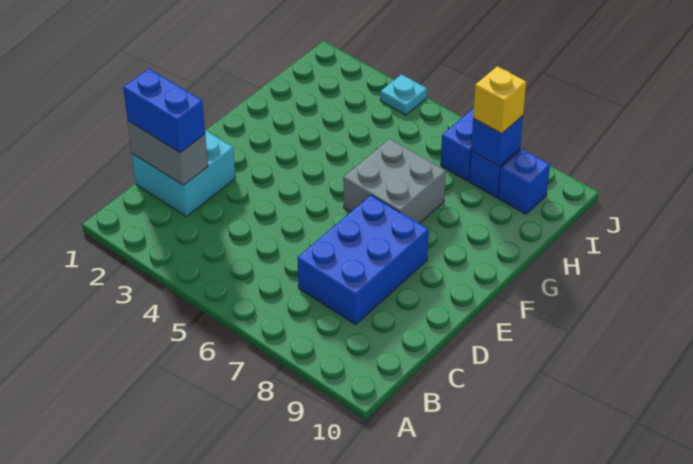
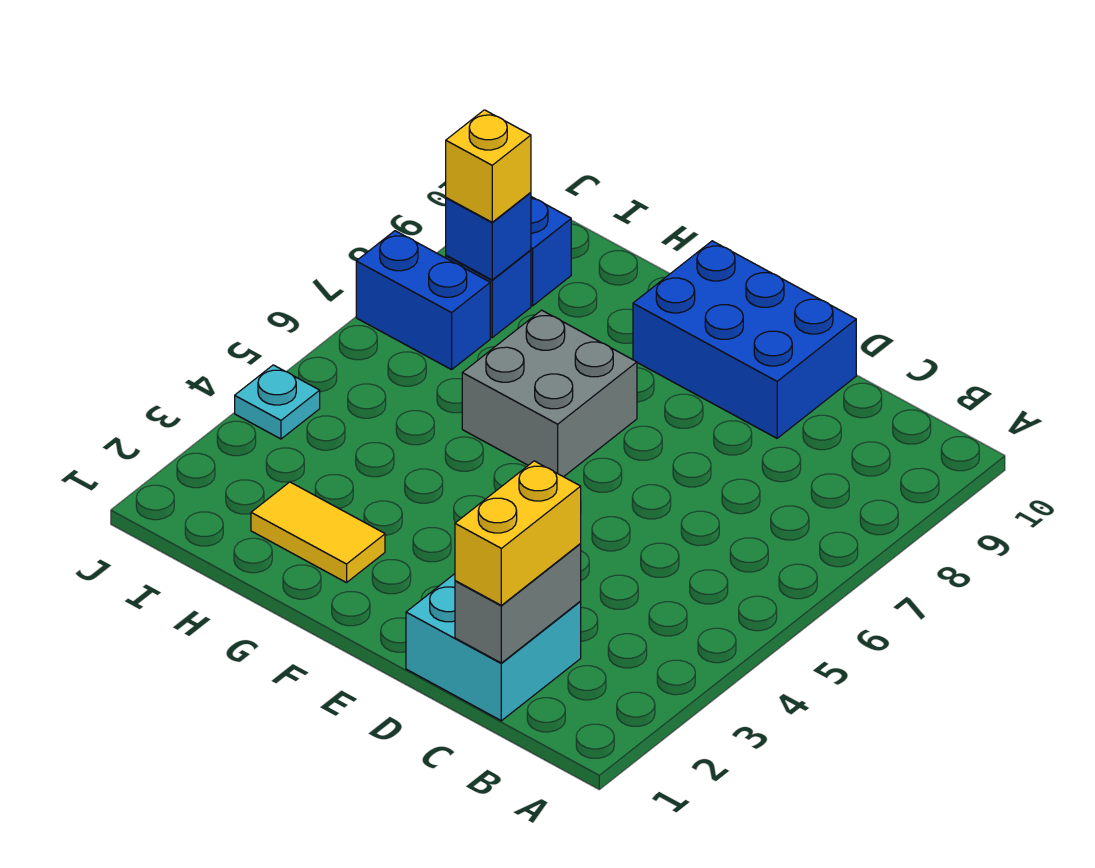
blue brick C1:C2 level 3 -> yellow brick C1:C2 level 3
blue brick C7:E8 level 1 -> blue brick D9:F10 level 1
none -> yellow tile G2:H2 level 1

